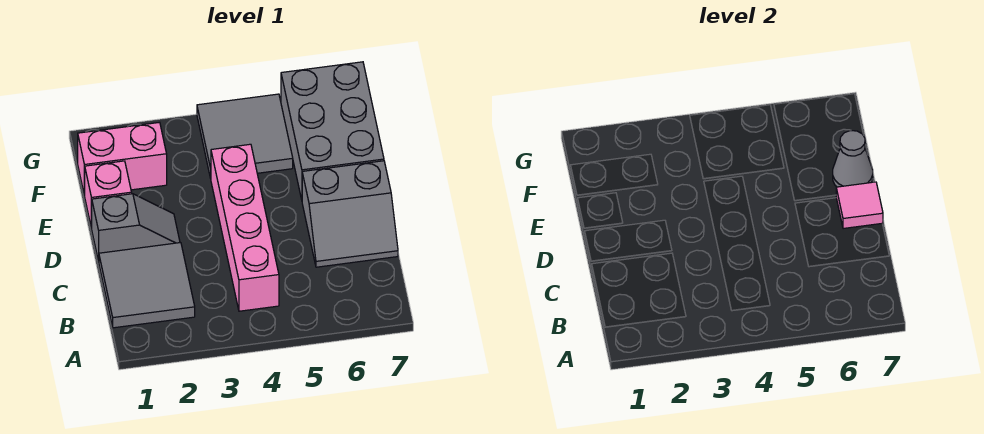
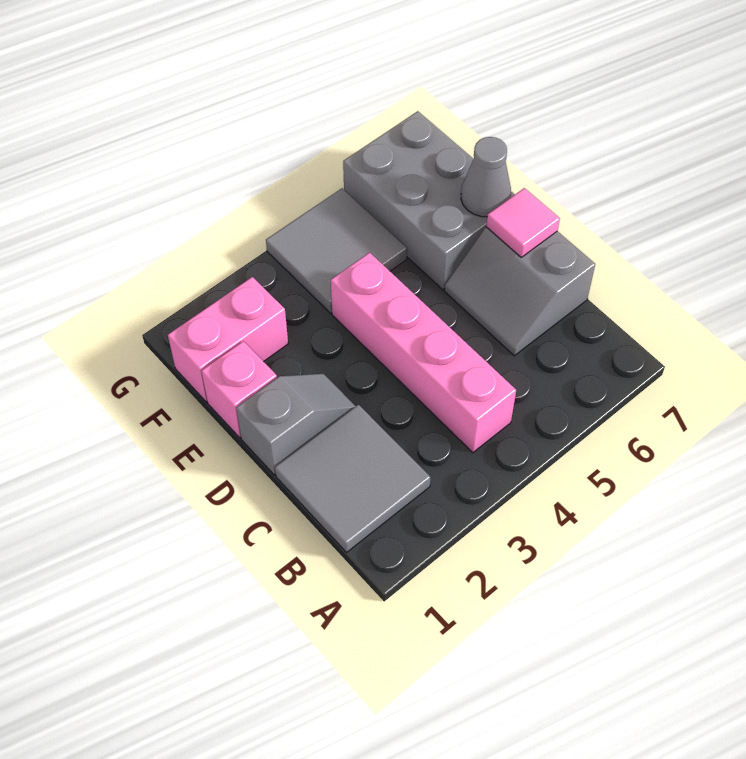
grey slope C6:D7 level 1 top D -> grey slope C6:D7 level 1 top 7

